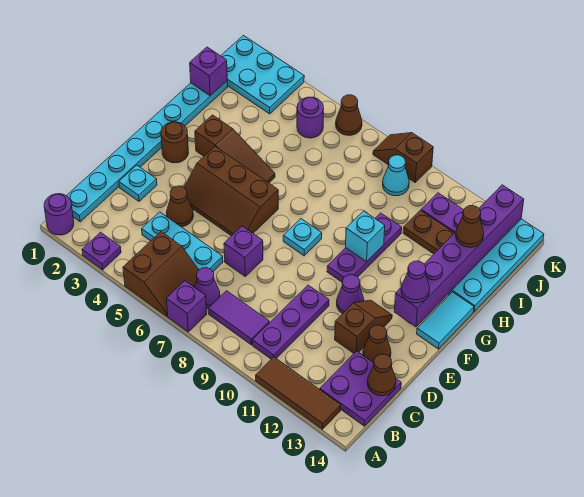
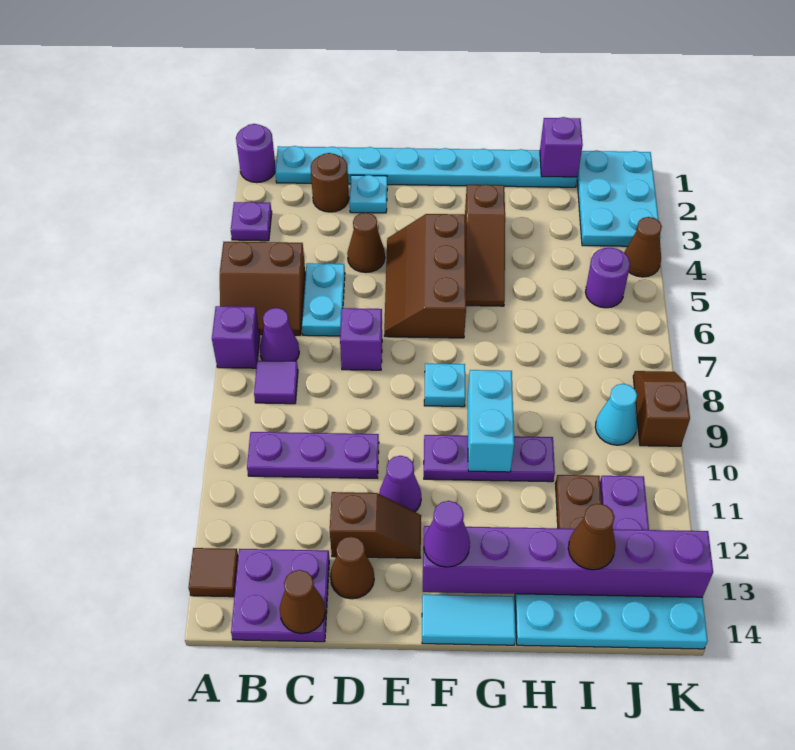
brown tile A11:A13 level 1 -> brown tile A13 level 1
purple tile B8:B9 level 1 -> purple tile B8 level 1
cyan plate C4:C6 level 1 -> cyan plate C5:C6 level 1
brown round brick F2 level 1 -> brown round brick C2 level 1
cyan brick G10 level 2 -> cyan brick G9:G10 level 2
brown cone K6 level 1 -> brown cone K4 level 1

